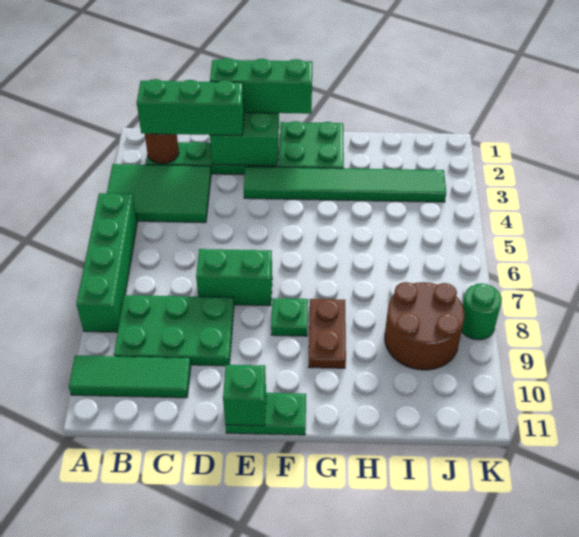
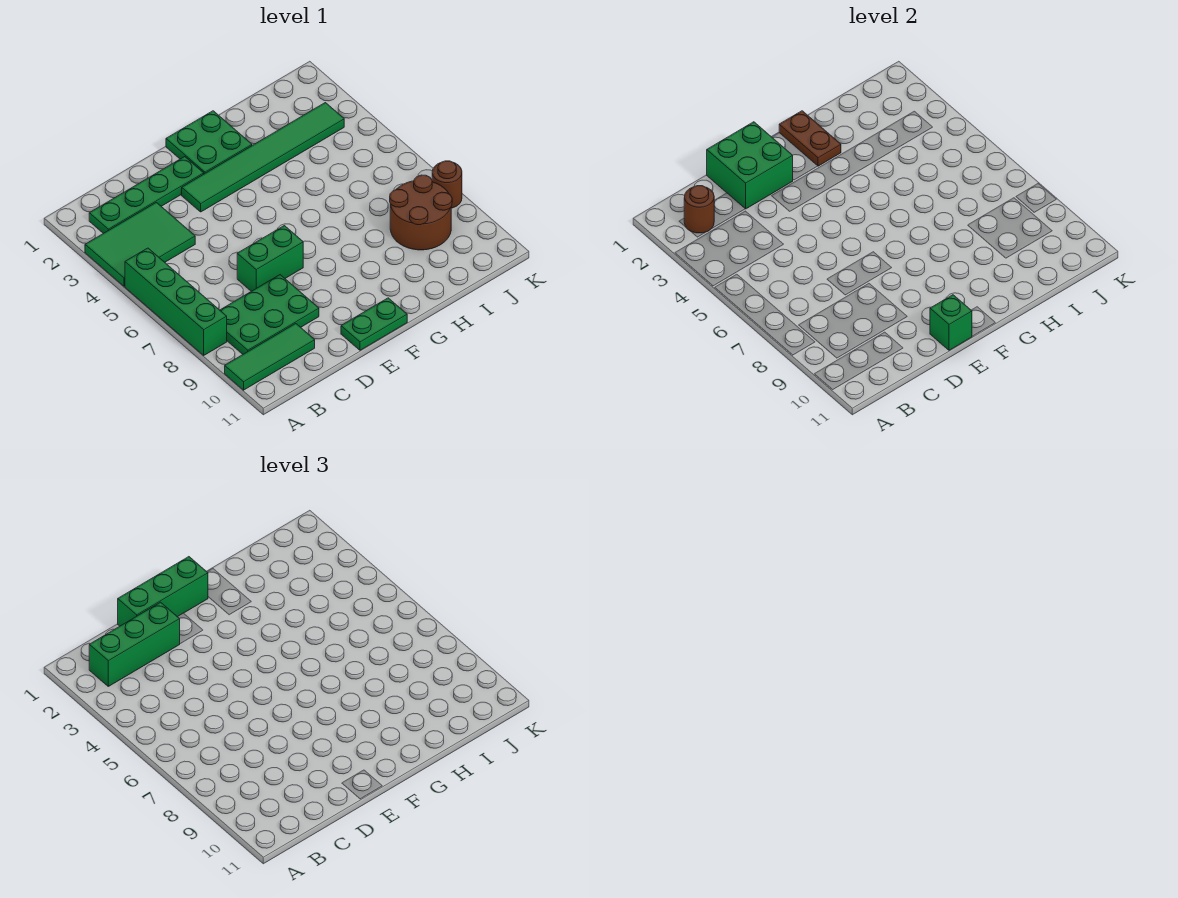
green plate F8 level 1 -> none
brown plate G8:G9 level 1 -> brown plate G1:G2 level 2
green round brick K8 level 1 -> brown round brick K8 level 1

